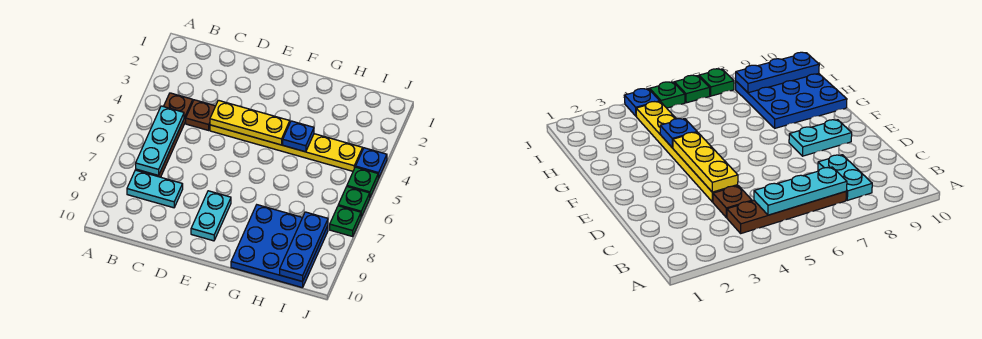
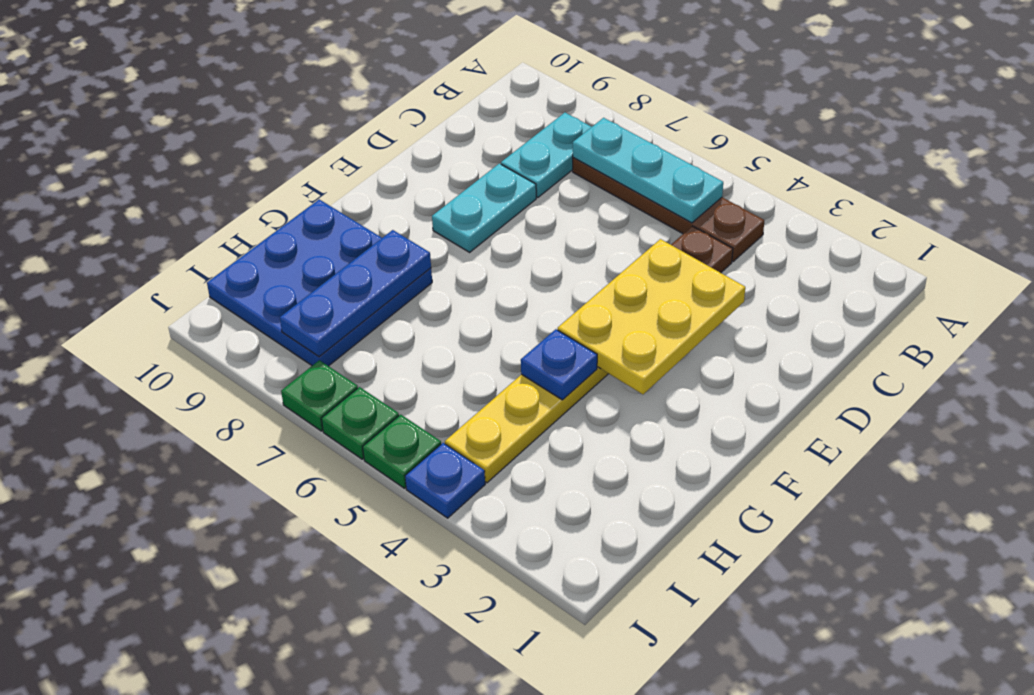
yellow plate D4:F4 level 2 -> yellow plate D3:F4 level 2
cyan plate E8:E9 level 1 -> cyan plate D8:E8 level 1
blue plate I8:I10 level 2 -> blue plate G8:I8 level 2

